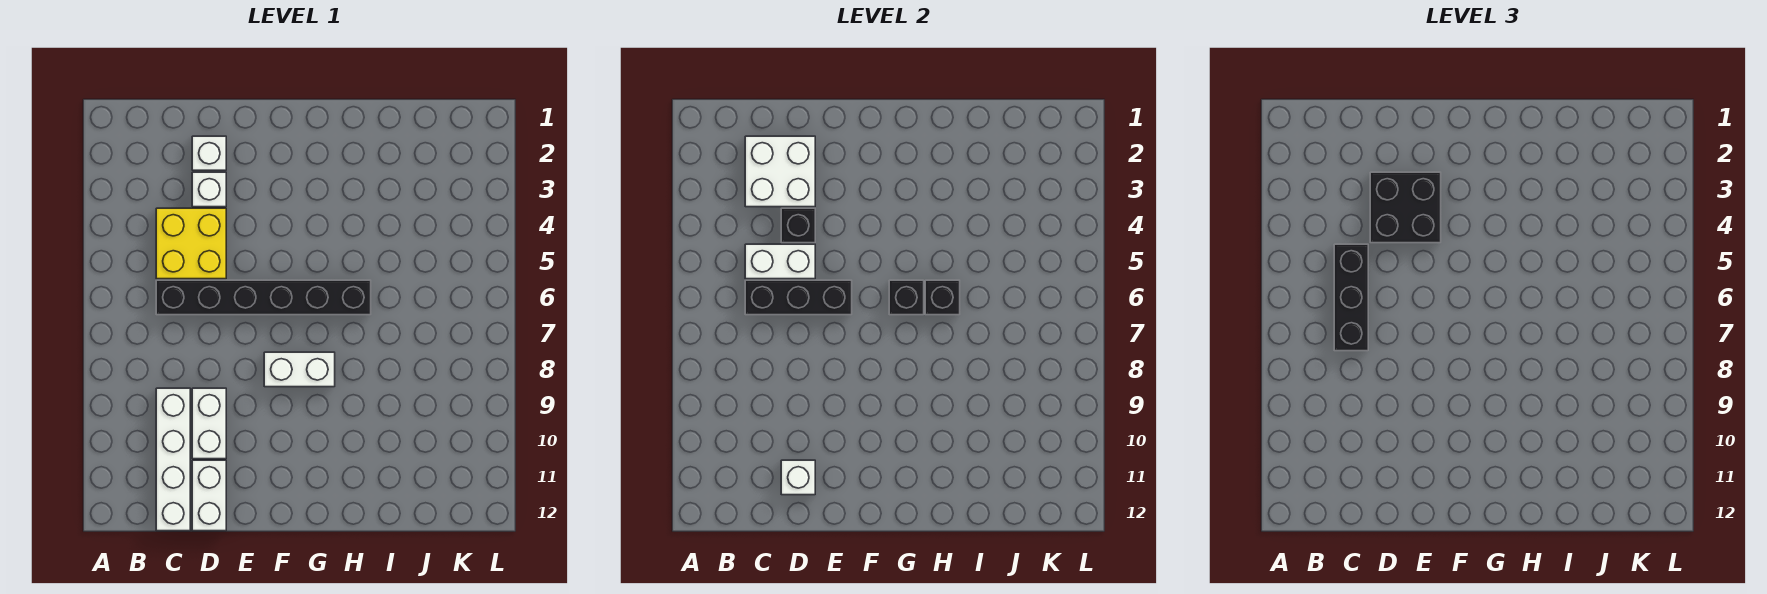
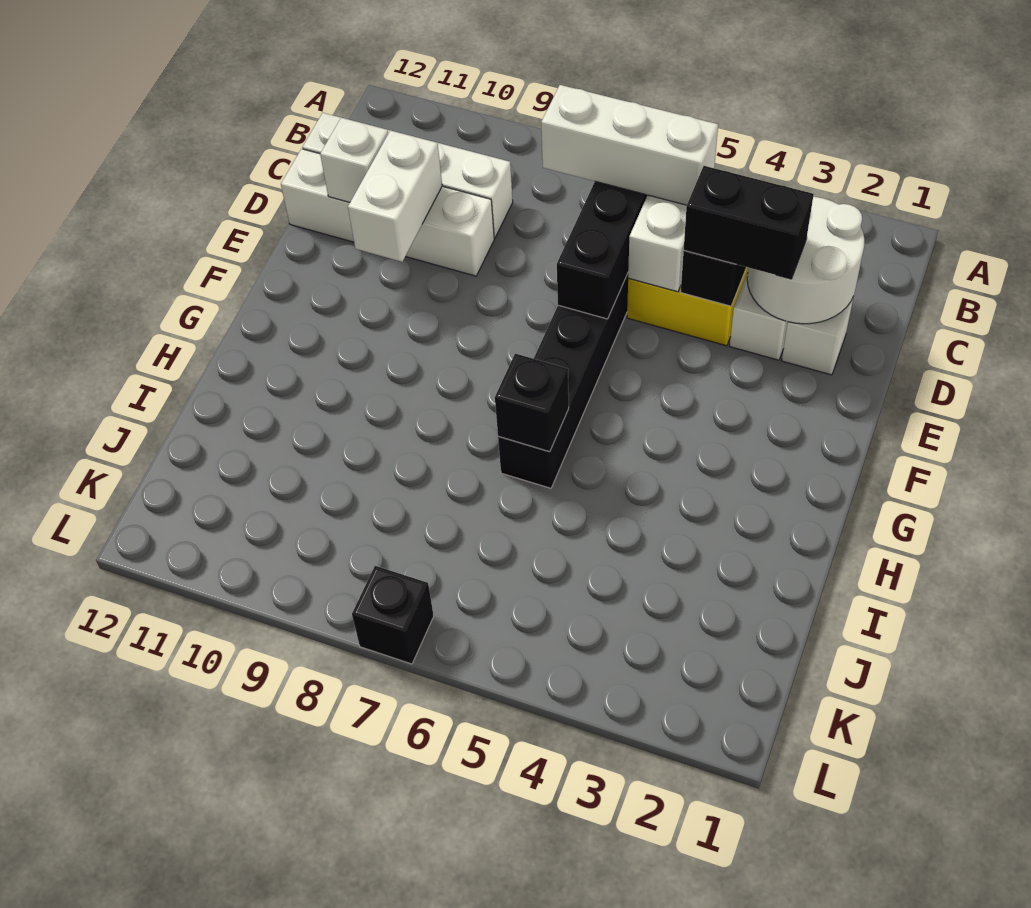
white brick C2:D3 level 2 -> white round brick C2:D3 level 2
black brick C5:C7 level 3 -> white brick C5:C7 level 3
black brick D3:E4 level 3 -> black brick D3:D4 level 3
white brick F8:G8 level 1 -> white brick D10:E10 level 2
black brick G6 level 2 -> black brick L7 level 1

